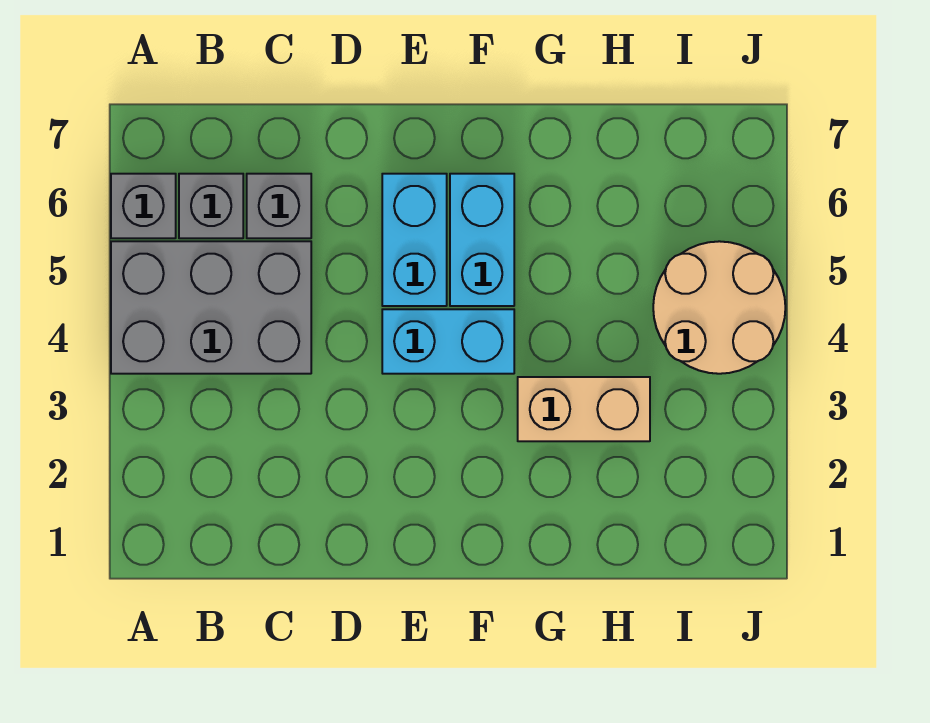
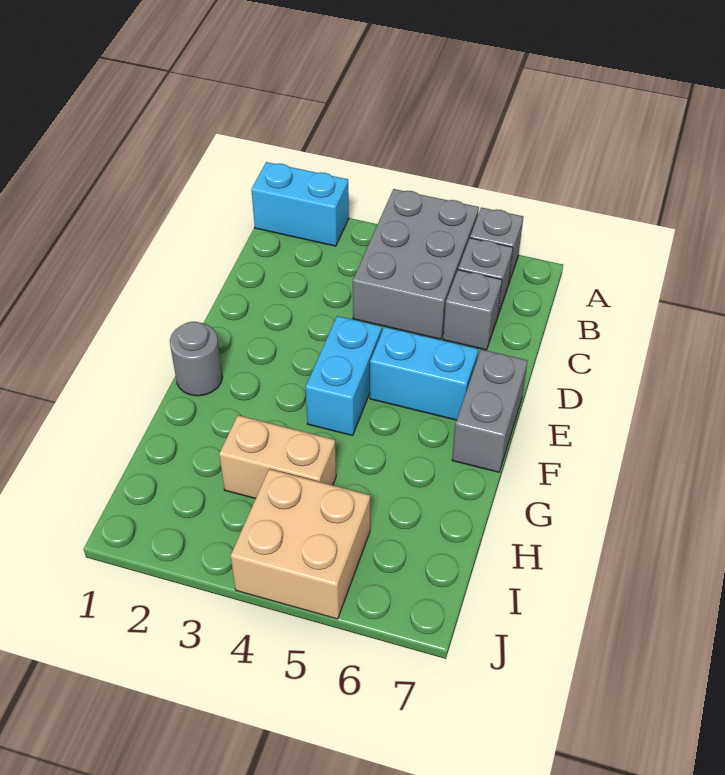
none -> grey brick E7:F7 level 1
none -> grey round brick F1 level 1
cyan brick F5:F6 level 1 -> cyan brick A1:A2 level 1
tan brick G3:H3 level 1 -> tan brick H3:H4 level 1
tan round brick I4:J5 level 1 -> tan brick I4:J5 level 1

